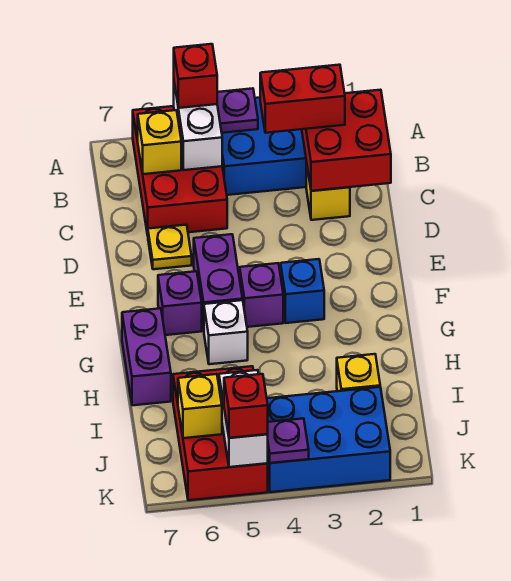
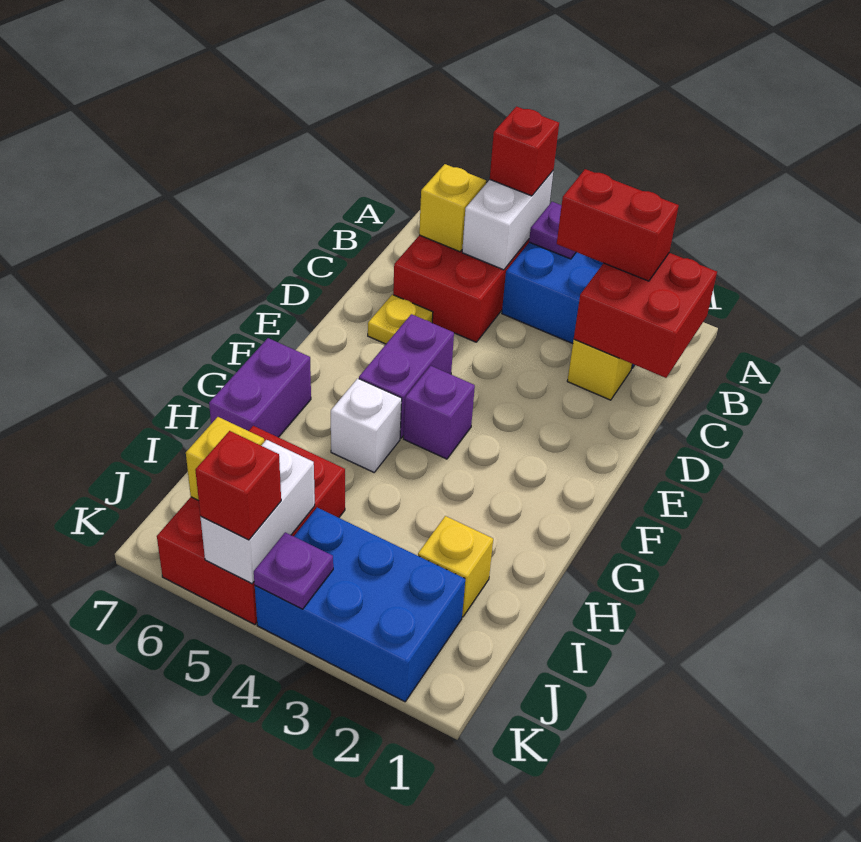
blue brick F3 level 1 -> none
purple brick F6 level 1 -> none

